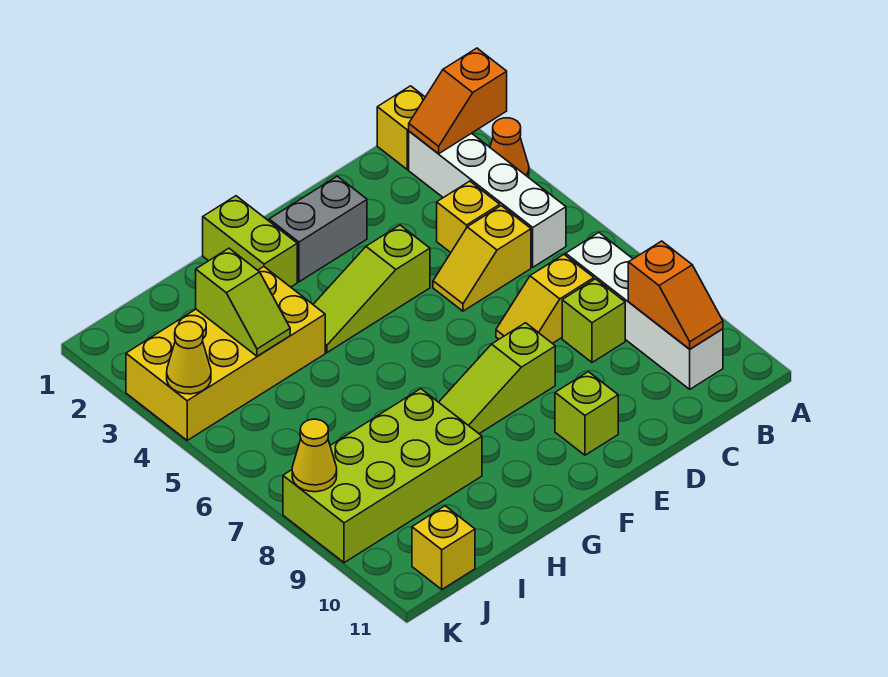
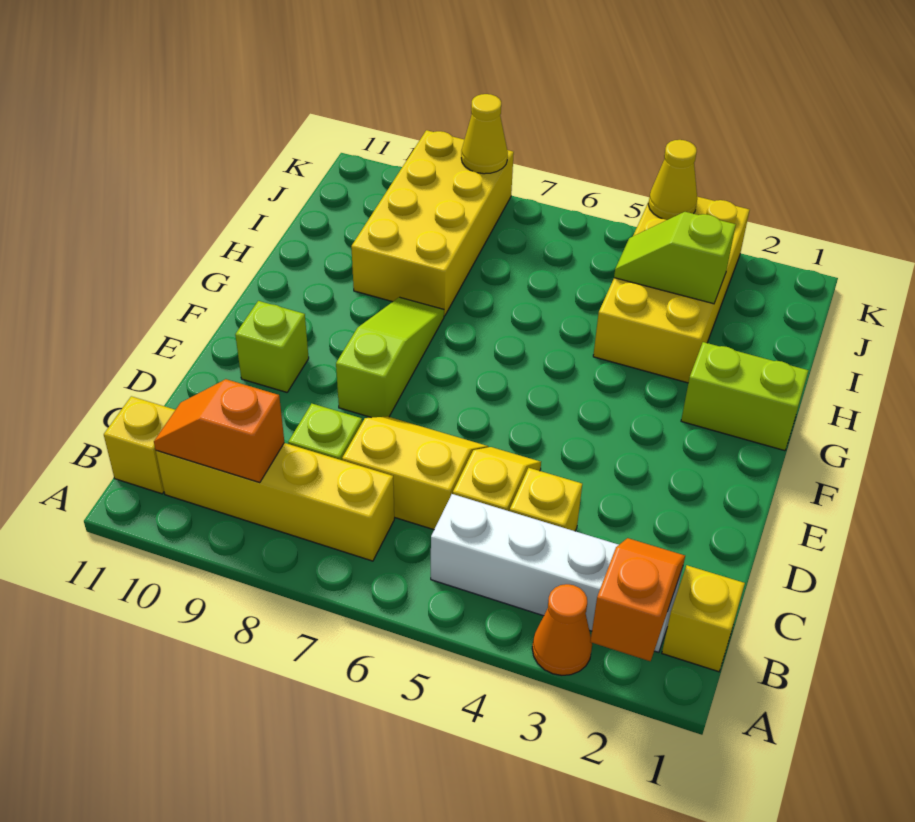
white brick B7:B10 level 1 -> yellow brick B7:B10 level 1
yellow slope C7:D7 level 1 top C -> yellow slope C6:D7 level 1 top C
grey brick E2:F2 level 1 -> none
lime slope E4:G4 level 1 top E -> none
lime brick H8:K9 level 1 -> yellow brick H8:K9 level 1
yellow brick J11 level 1 -> yellow brick B11 level 1

